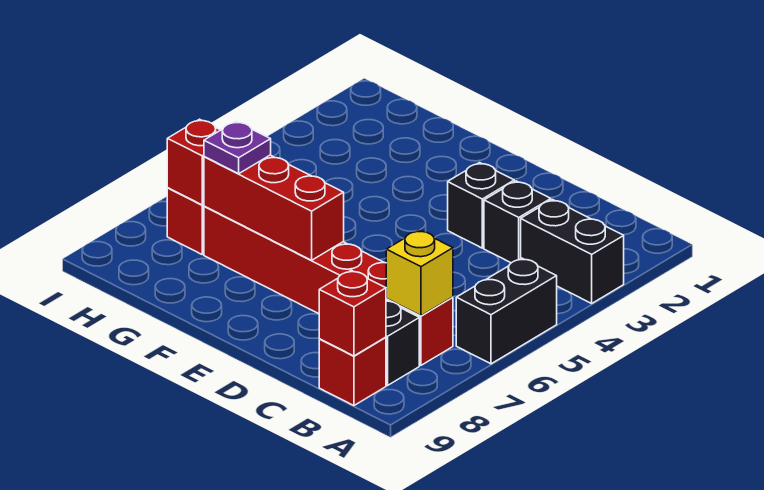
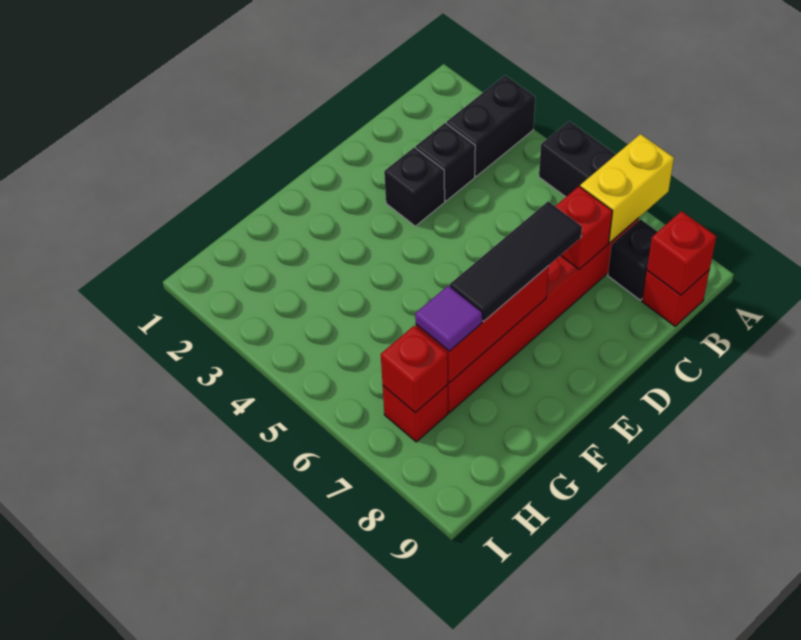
yellow brick B7 level 2 -> yellow brick A7:B7 level 2
none -> red brick C7 level 2
none -> black tile D7:F7 level 3
purple plate G7 level 3 -> purple tile G7 level 3

